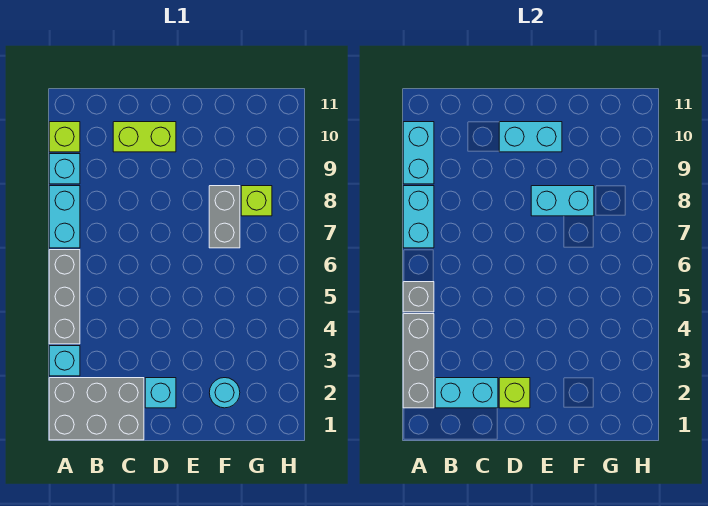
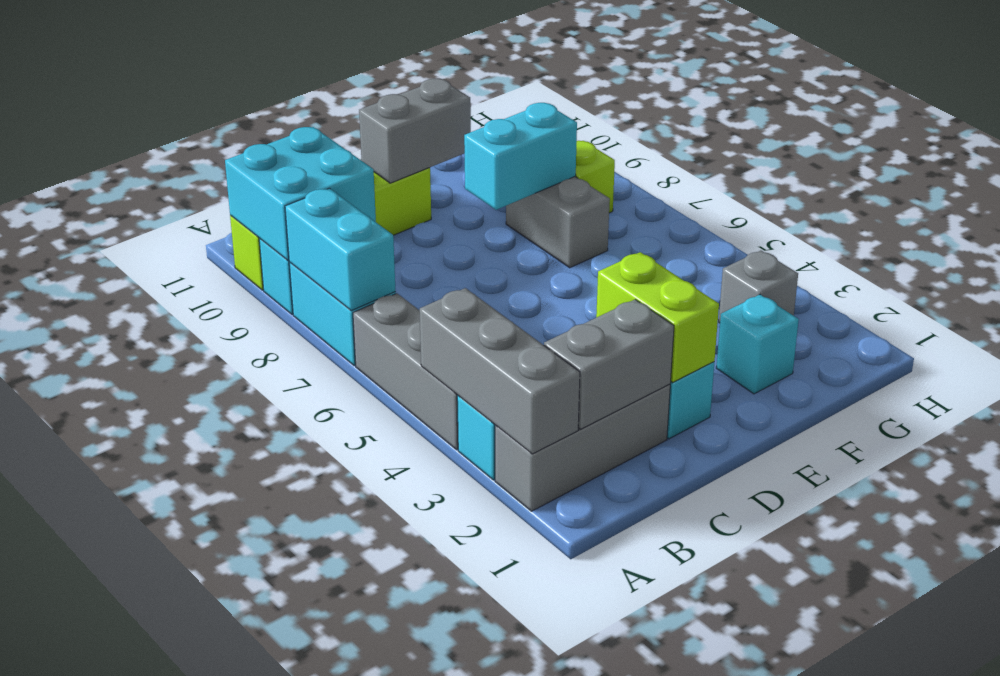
grey brick A1:C2 level 1 -> grey brick A2:C2 level 1
grey brick A5 level 2 -> grey brick G3 level 1
cyan brick A9:A10 level 2 -> cyan brick A9:B10 level 2
cyan brick B2:C2 level 2 -> grey brick B2:C2 level 2
lime brick D2 level 2 -> lime brick D2:D3 level 2
cyan brick D10:E10 level 2 -> grey brick D10:E10 level 2
cyan round brick F2 level 1 -> cyan brick F2 level 1

